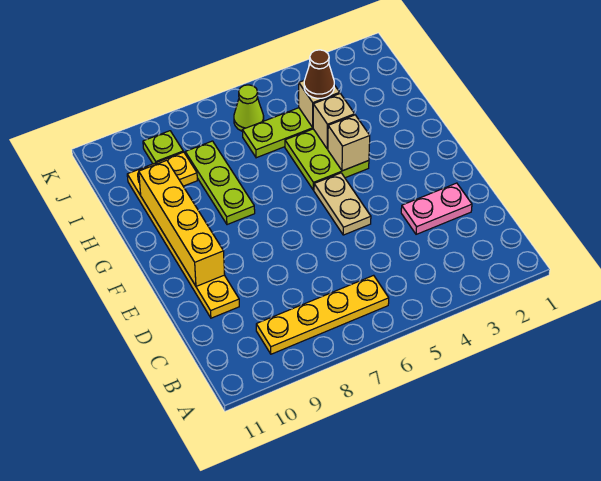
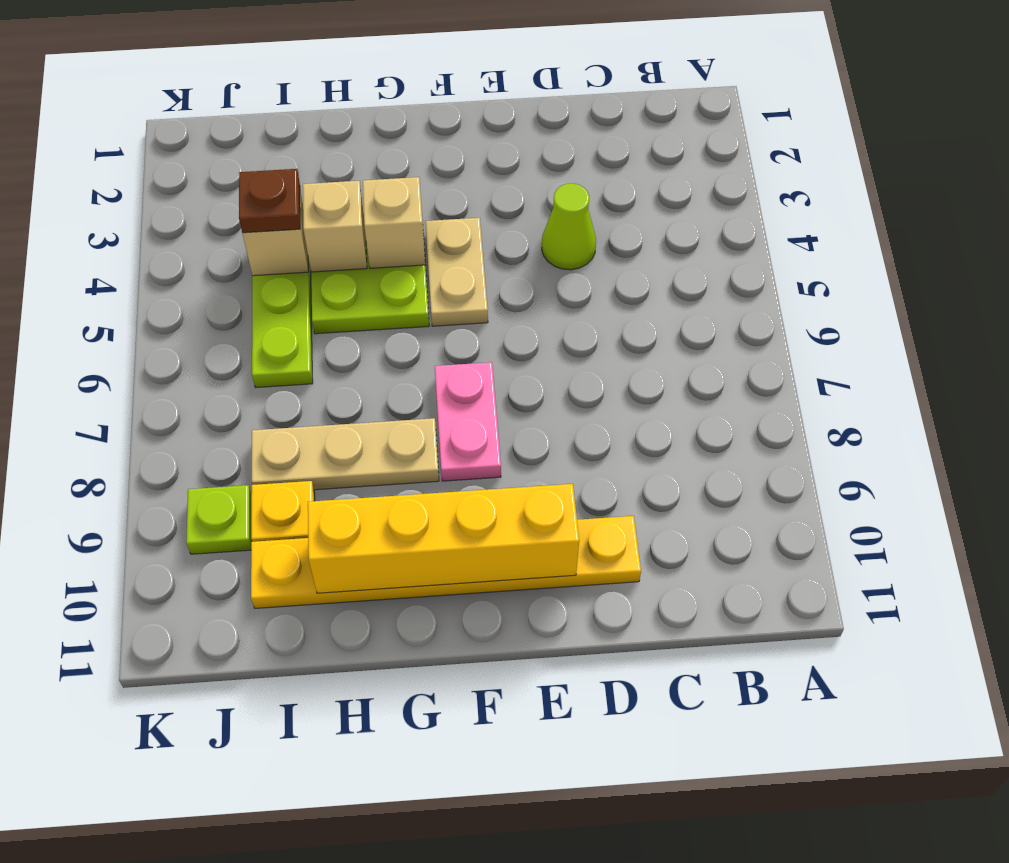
yellow plate B6:B9 level 1 -> none
pink plate D2:D3 level 1 -> pink plate F7:F8 level 1
tan plate E5:F5 level 1 -> tan plate F4:F5 level 1
lime plate G8:I8 level 1 -> tan plate G8:I8 level 1
brown cone I4 level 3 -> brown plate I4 level 3
lime cone J6 level 1 -> lime cone D4 level 1

